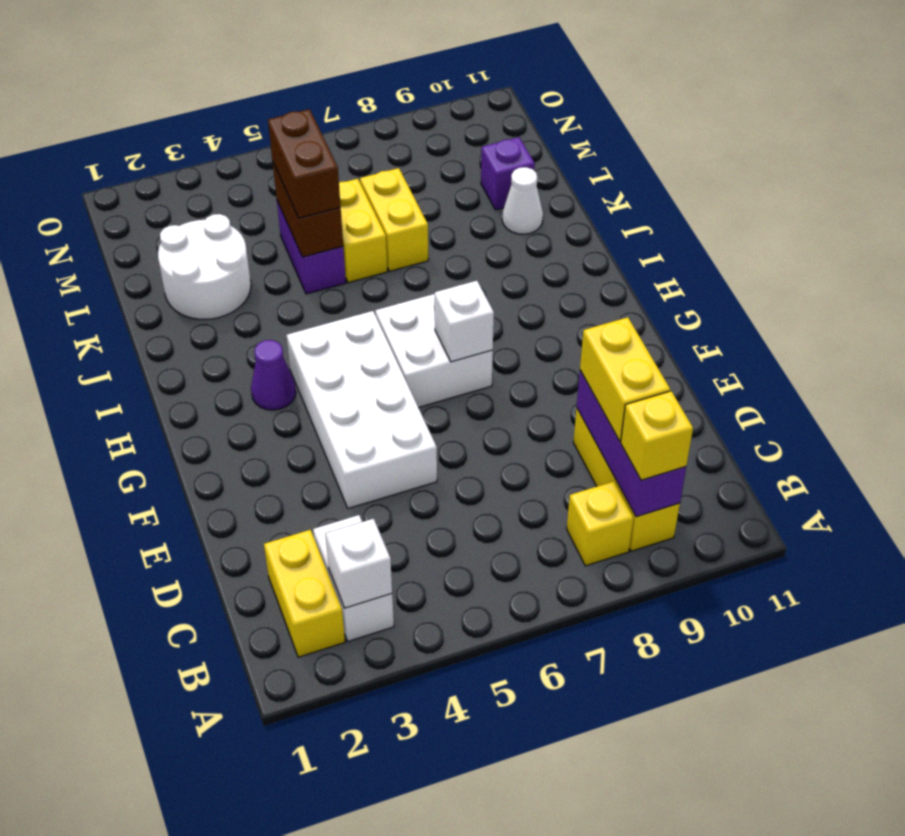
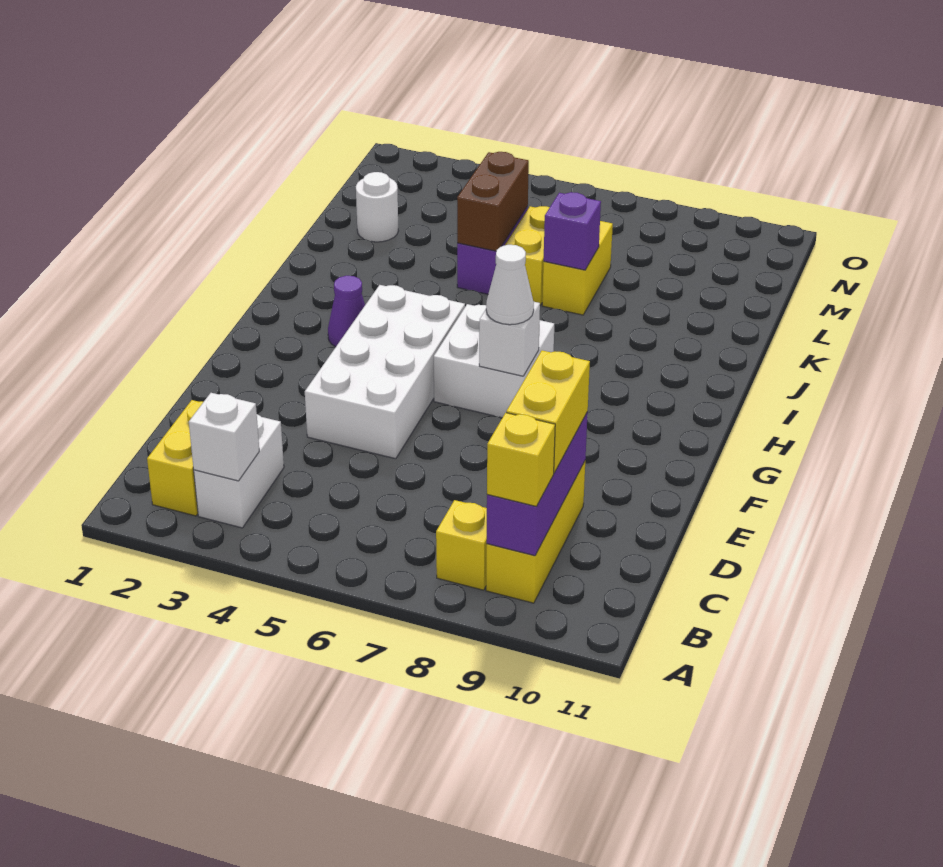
white round brick K2:L3 level 1 -> white round brick L2 level 1
brown brick K5:L5 level 3 -> none
white cone K10 level 1 -> white cone G7 level 3
purple brick L10 level 1 -> purple brick K7 level 2

